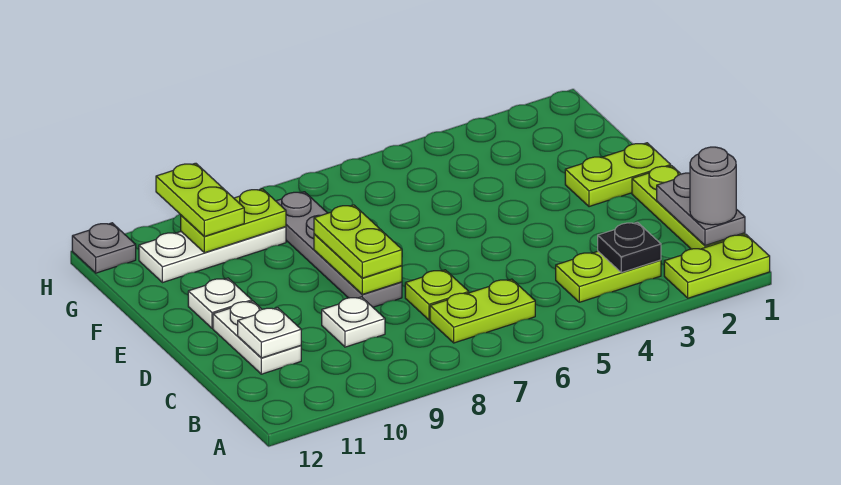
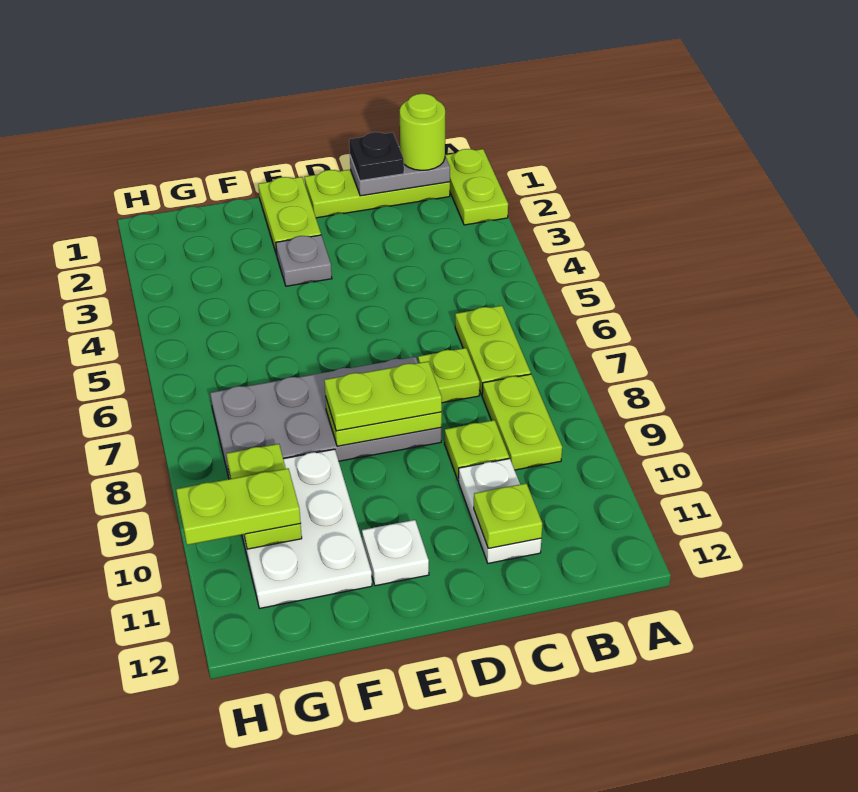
grey round brick B1 level 3 -> lime round brick B1 level 3
lime plate B3:B4 level 1 -> lime plate B8:B9 level 1
black plate B3 level 2 -> black plate C1 level 3
white plate C9 level 1 -> lime plate C9 level 1
white plate C11:D11 level 1 -> white plate C10:C11 level 1
white plate C11 level 2 -> lime plate C11 level 2
grey plate D8:G8 level 1 -> grey plate D7:G8 level 1
white plate G9:G11 level 1 -> white plate F9:G11 level 1
grey plate H12 level 1 -> grey plate E3 level 1

